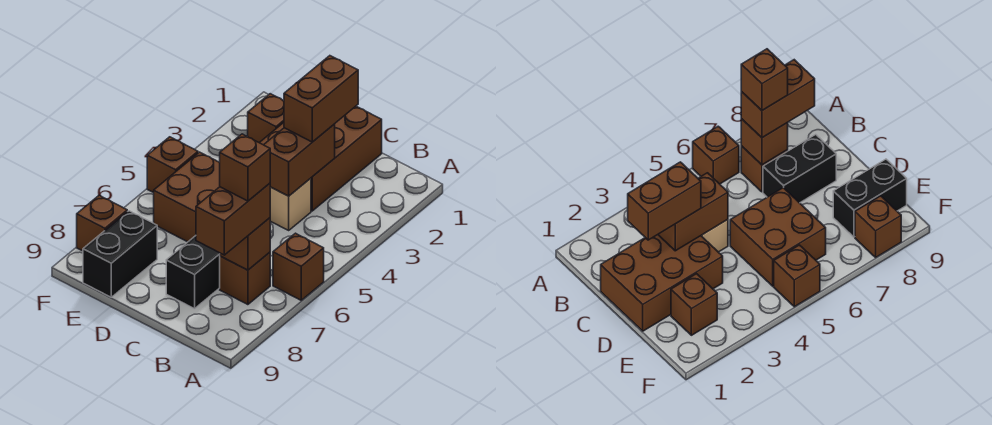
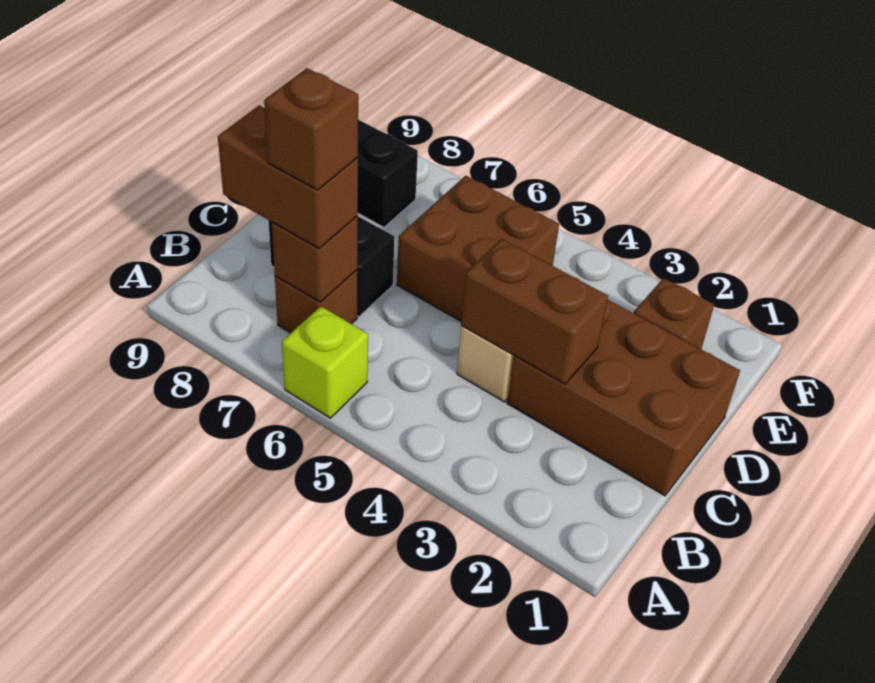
brown brick A6 level 1 -> lime brick A6 level 1
brown brick C2:C3 level 3 -> none
brown brick F5 level 1 -> none
brown brick F8 level 1 -> none

